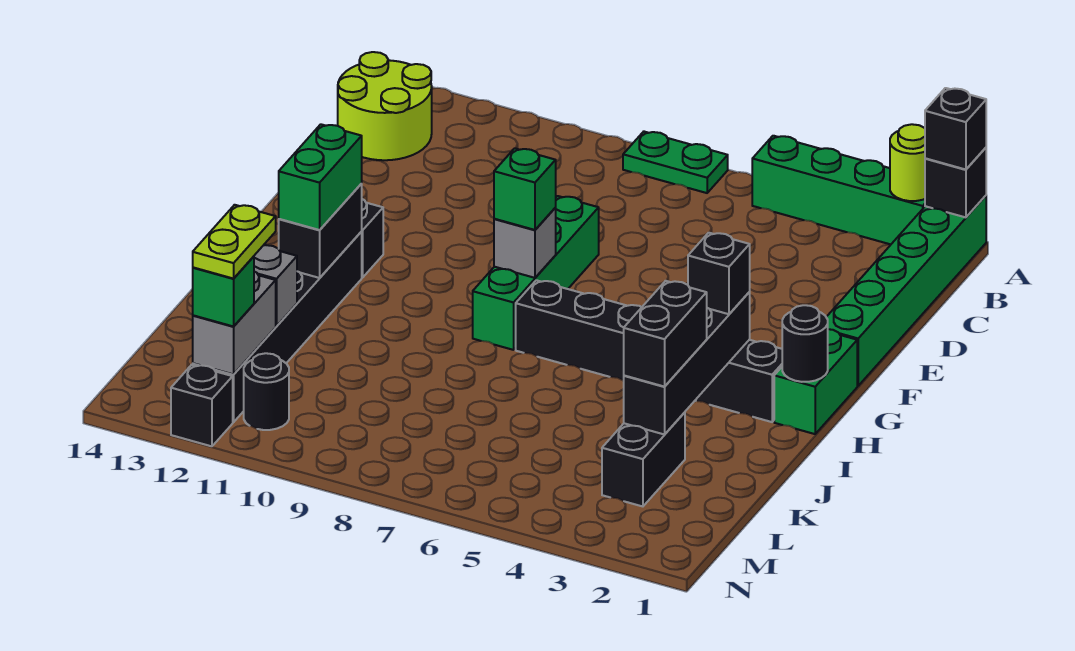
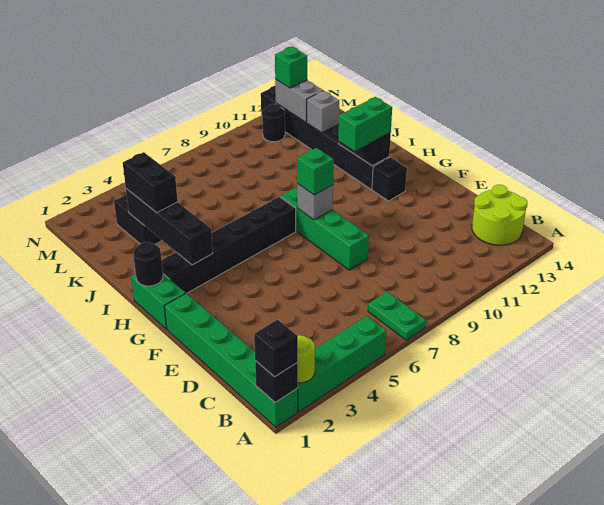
green plate A7:A8 level 1 -> green plate A7:B7 level 1
black brick H3 level 3 -> none
green brick H12:I12 level 3 -> green brick H11:H12 level 3
lime plate L12:M12 level 4 -> none

